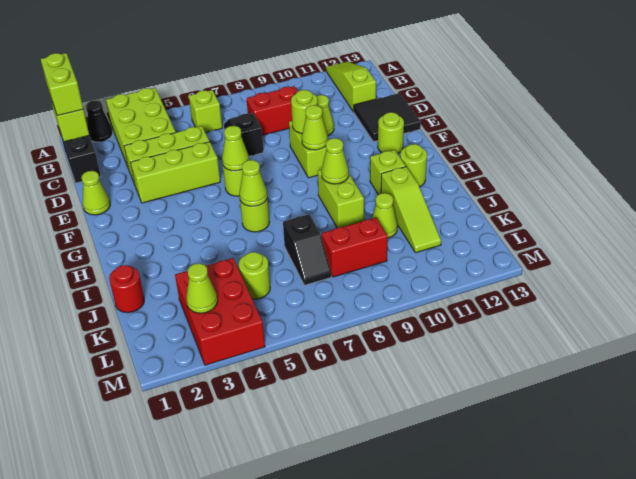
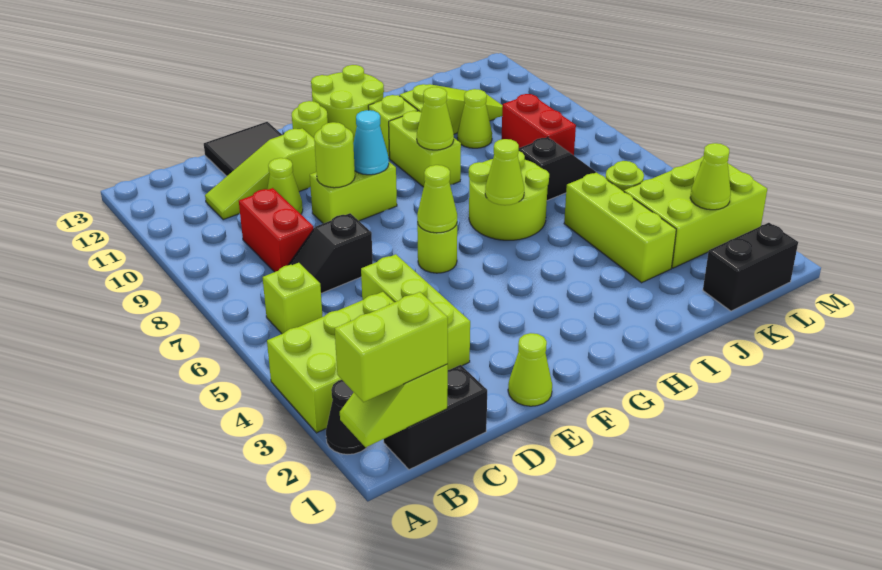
lime slope A12:C12 level 1 top C -> lime slope C11:E11 level 1 top E
lime brick E3:E5 level 1 -> lime brick J3:J5 level 1
lime cone F9 level 2 -> cyan cone F9 level 2
lime round brick H6 level 1 -> lime round brick H6:I7 level 1
lime brick H9:I9 level 1 -> lime brick H9:H10 level 1
lime round brick H12 level 1 -> lime round brick G12:H13 level 1
red round brick J1 level 1 -> none
none -> black brick K1:L1 level 1
red brick K3:M4 level 1 -> lime brick K3:M4 level 1

